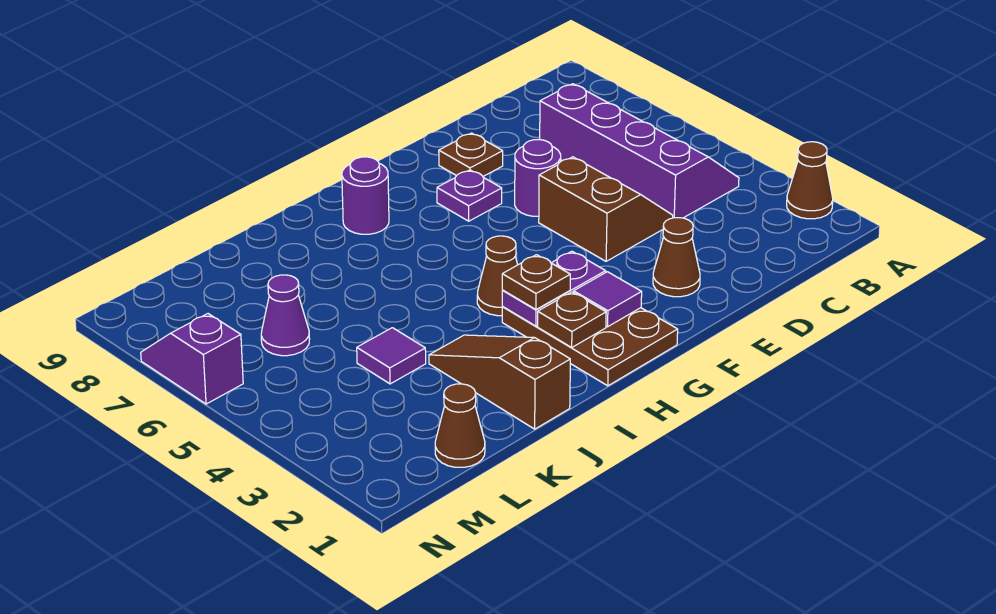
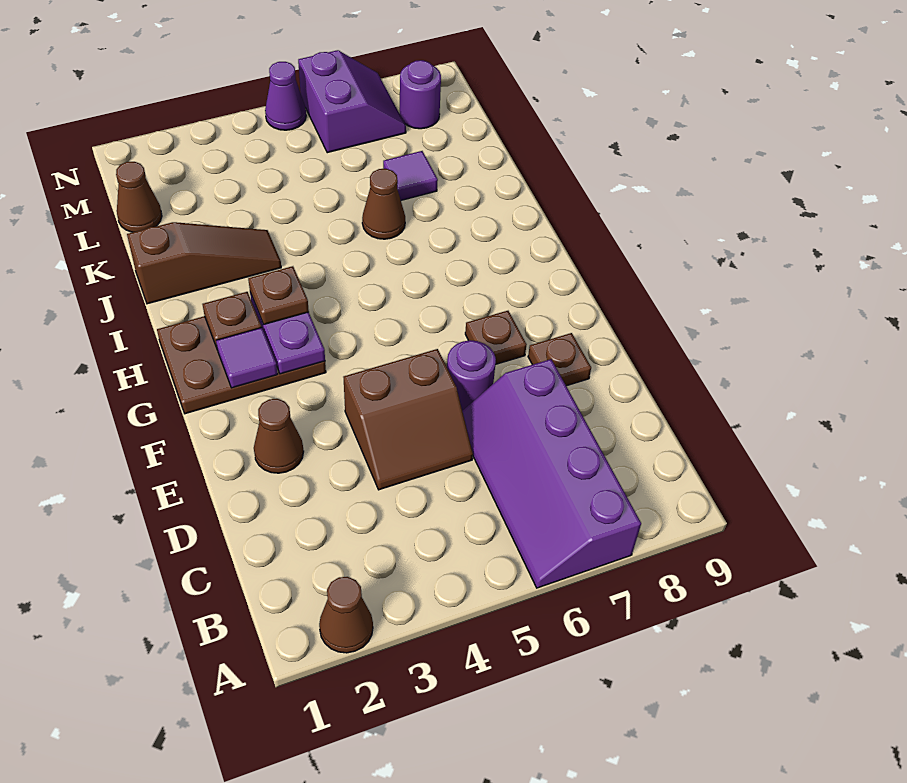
purple slope B4:C7 level 1 top C -> purple slope A6:D7 level 1 top 7
purple plate F7 level 1 -> brown plate F7 level 1
brown cone H4 level 1 -> brown cone J6 level 1
purple round brick H8 level 1 -> purple round brick M8 level 1
purple tile K4 level 1 -> purple tile K7 level 1
purple cone L6 level 1 -> purple cone N5 level 1
purple slope N6:N7 level 1 top 6 -> purple slope M6:N7 level 1 top 6

